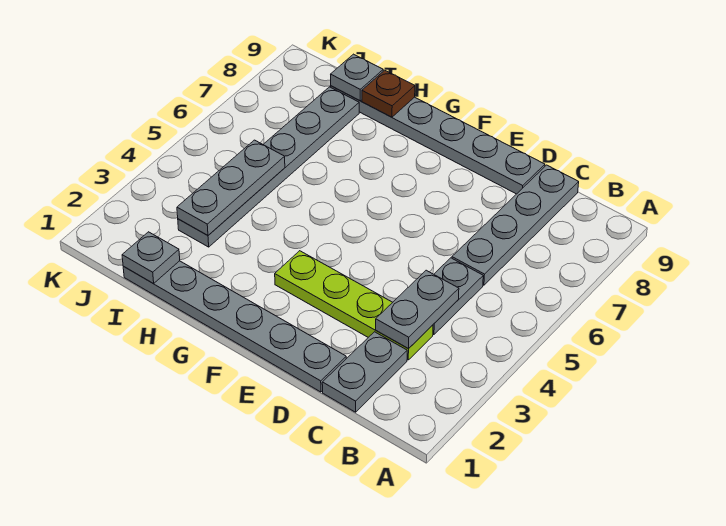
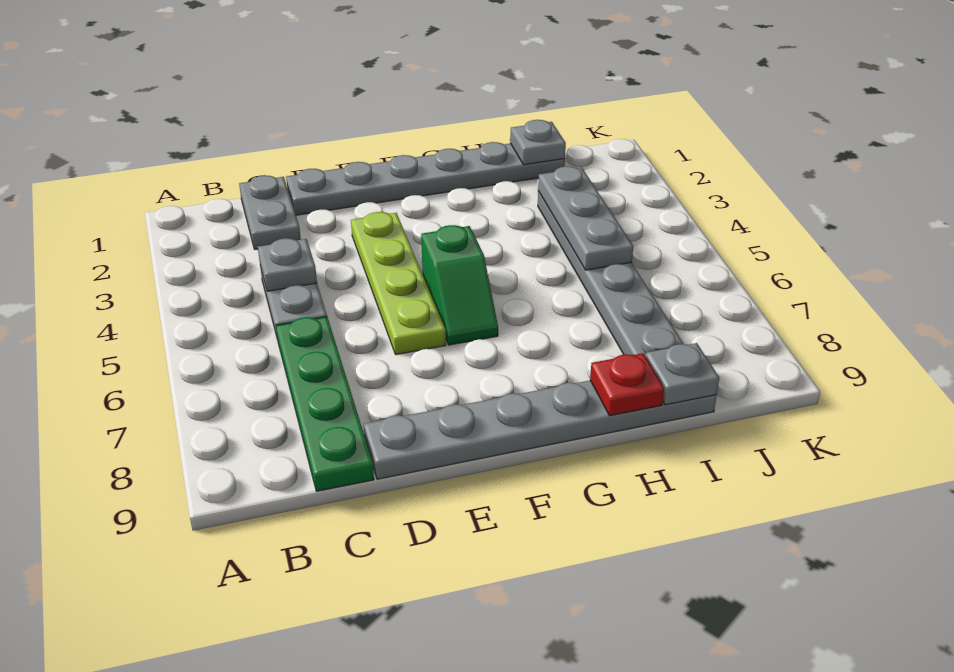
lime plate C3:F3 level 1 -> lime plate E3:E6 level 1
grey plate C3:C4 level 2 -> grey plate C4 level 2
grey plate C6:C9 level 1 -> green plate C6:C9 level 1
none -> green slope F5:F6 level 1 top 5
brown plate H9 level 2 -> red plate H9 level 2

